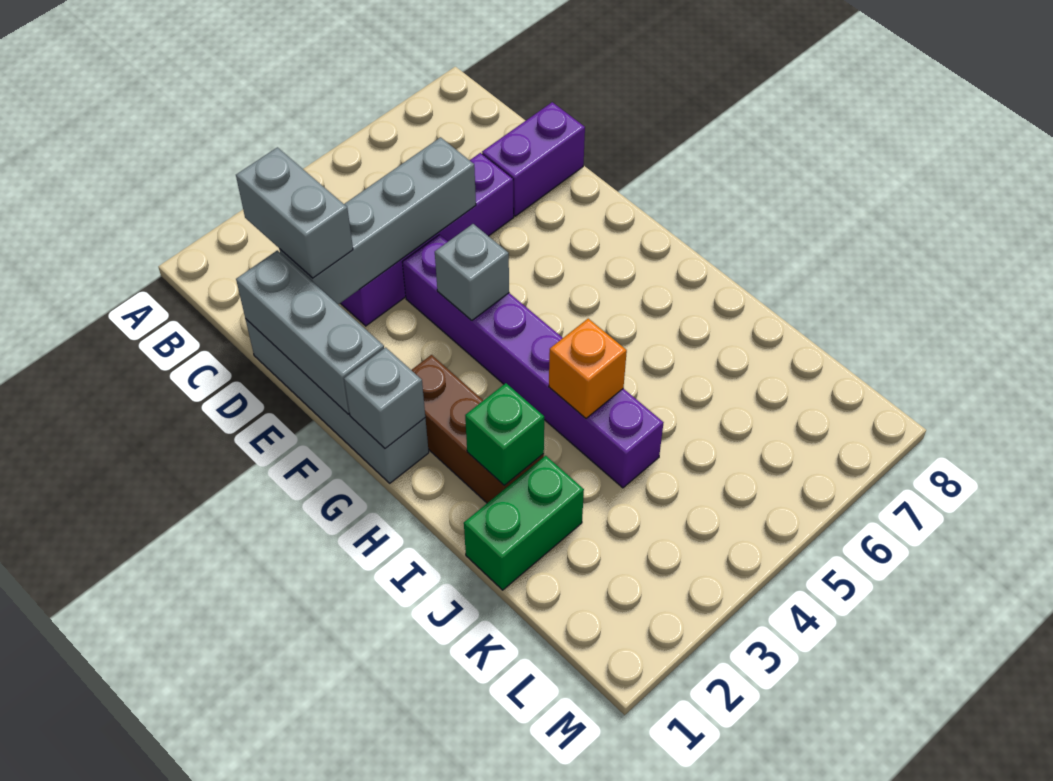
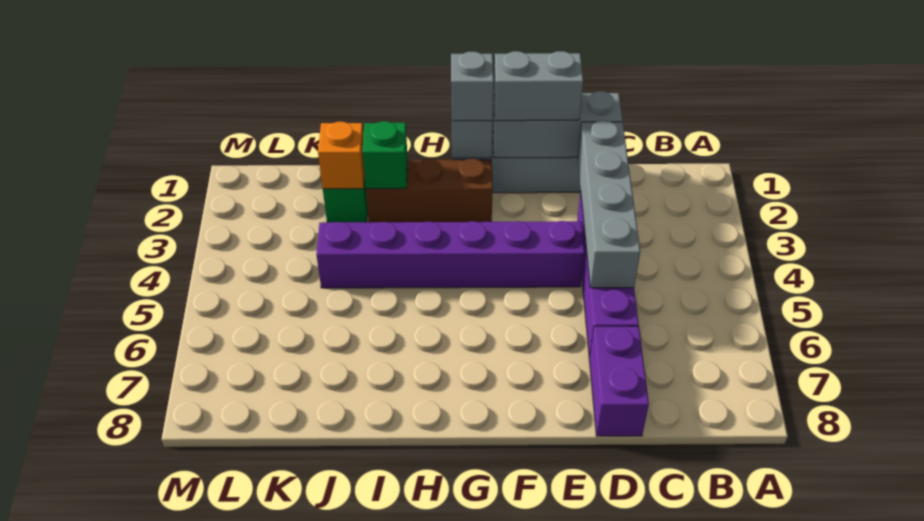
grey brick C2:D2 level 3 -> grey brick E1:F1 level 3
grey brick F4 level 2 -> grey brick G1 level 3
orange brick I4 level 2 -> orange brick J2 level 2

